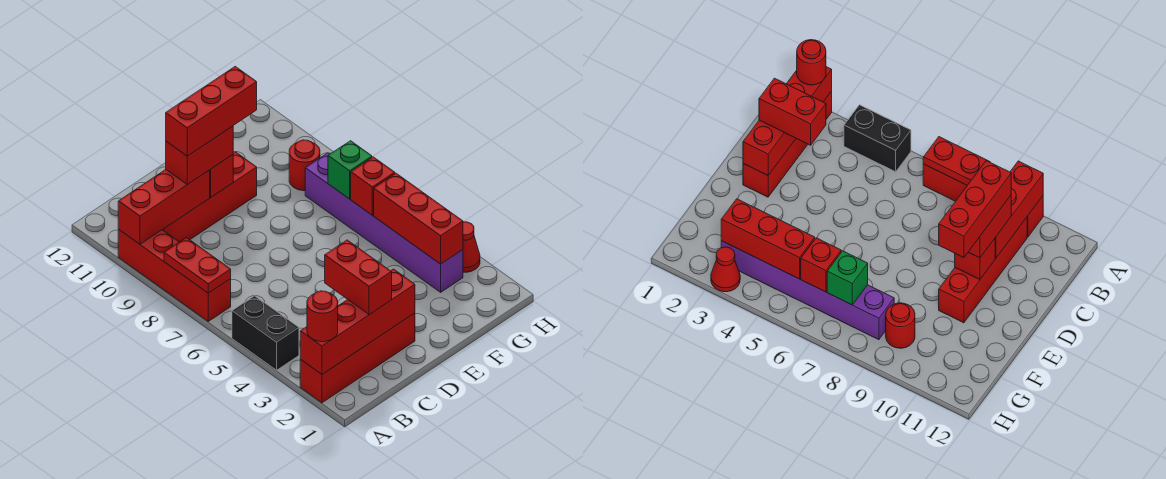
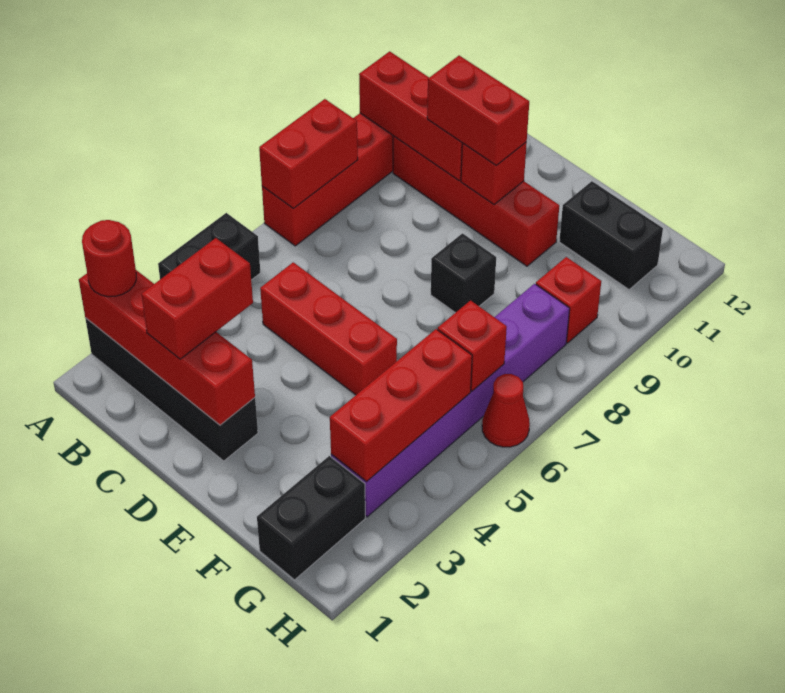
red brick A2:D2 level 1 -> black brick A2:D2 level 1
red plate A7:A8 level 2 -> red brick A7:A8 level 2
red brick C10:E10 level 4 -> red brick C5:E5 level 1
none -> black brick E8 level 1
none -> black brick F11:G11 level 1
none -> black brick G1:G2 level 1
green brick G7 level 2 -> none
red round brick G9 level 1 -> red brick G9 level 1
red cone H3 level 1 -> red cone H6 level 1

